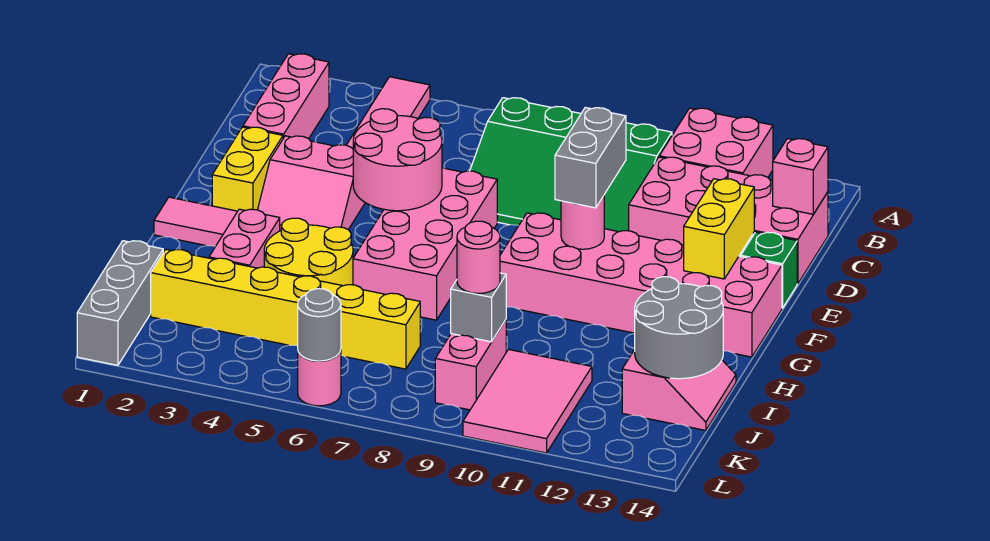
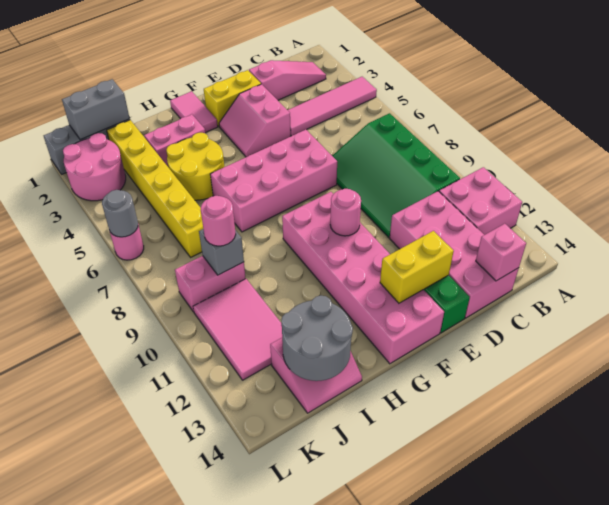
pink brick B2:D2 level 1 -> pink slope B2:D2 level 1 top D
pink round brick E5:F6 level 2 -> pink round brick K2:L3 level 1
grey brick E10:F10 level 3 -> grey brick J1:K1 level 2
pink tile J10:L11 level 1 -> pink tile J10:K12 level 1

